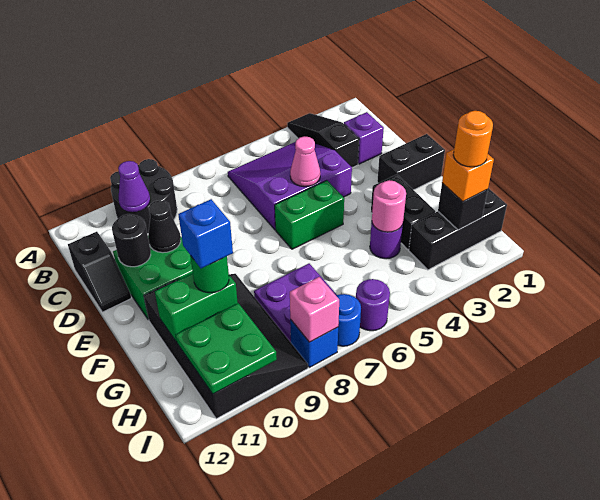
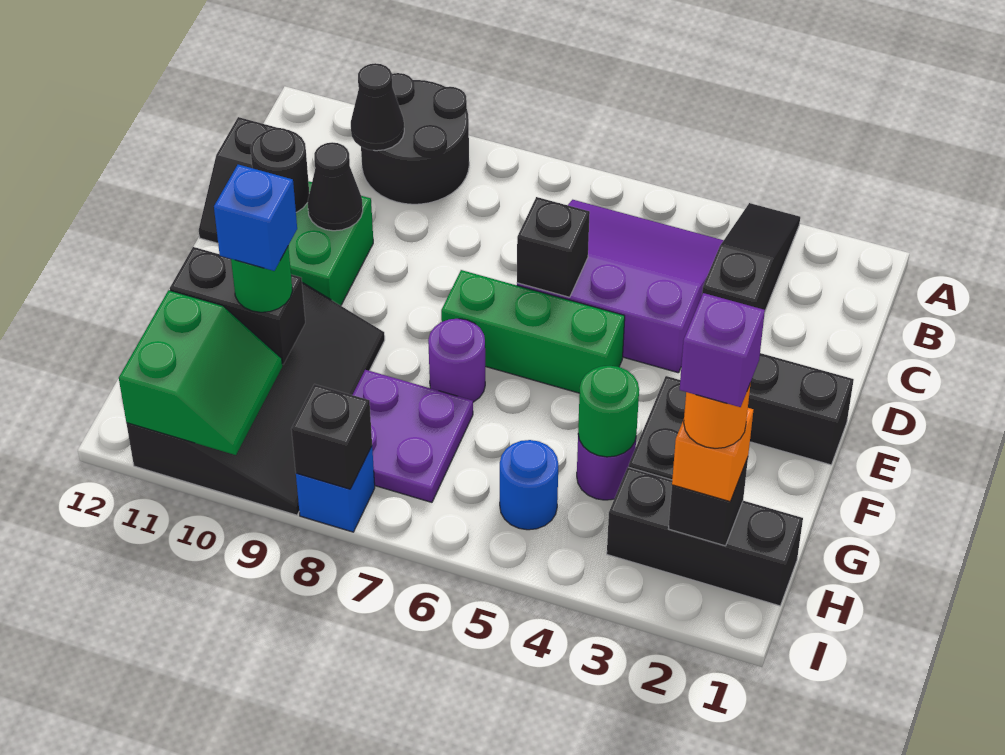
purple cone B10 level 2 -> black cone B10 level 2
purple brick C2 level 1 -> purple brick H2 level 5
pink cone D5 level 2 -> none
none -> black brick D6 level 2
green brick E5:E6 level 1 -> green brick E5:E7 level 1
pink round brick G4 level 2 -> green round brick G4 level 2
green brick G10:G11 level 2 -> black brick G10:G11 level 2
green plate H10:I11 level 2 -> green slope H10:I11 level 2 top 11
purple round brick I6 level 1 -> purple round brick F7 level 1
blue round brick I7 level 1 -> blue round brick H5 level 1
pink brick I8 level 2 -> black brick I8 level 2

